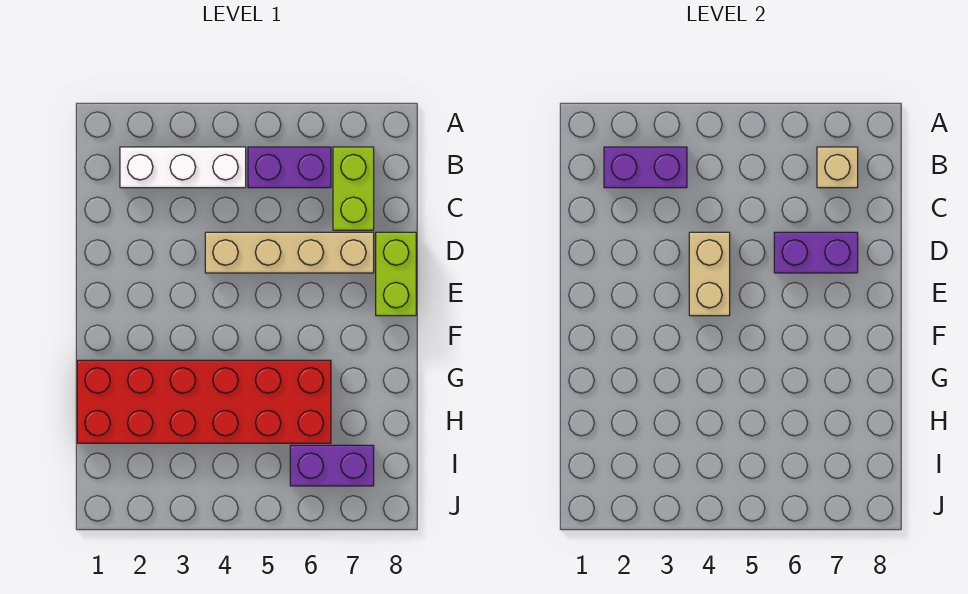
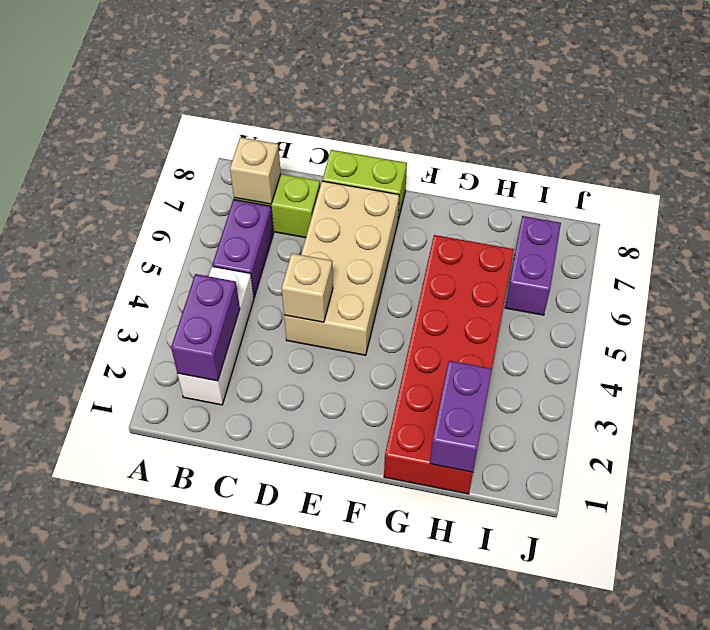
tan brick D4:D7 level 1 -> tan brick D4:E7 level 1
tan brick D4:E4 level 2 -> tan brick D4 level 2
purple brick D6:D7 level 2 -> purple brick H1:H2 level 2

